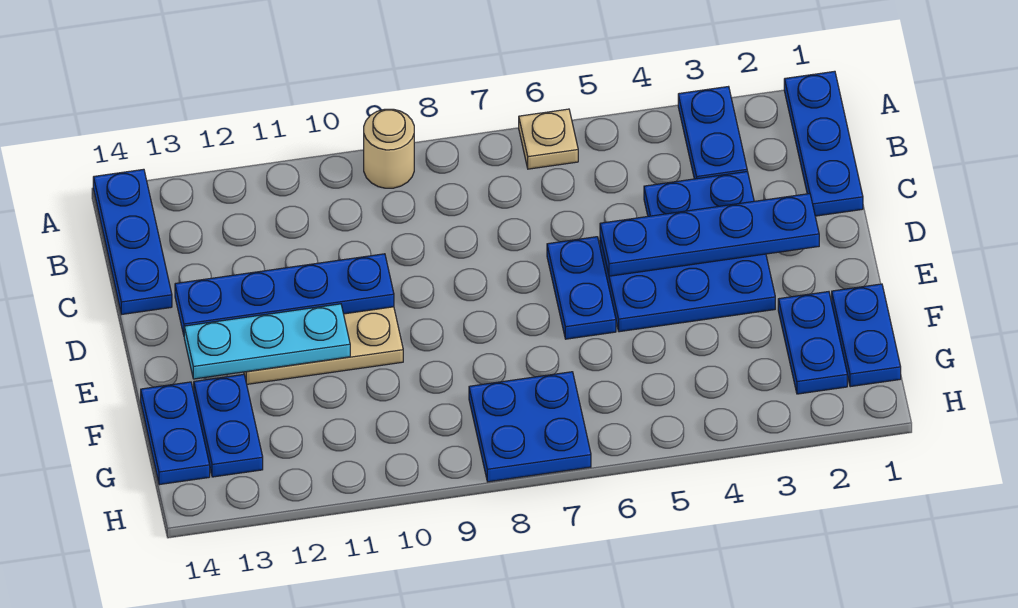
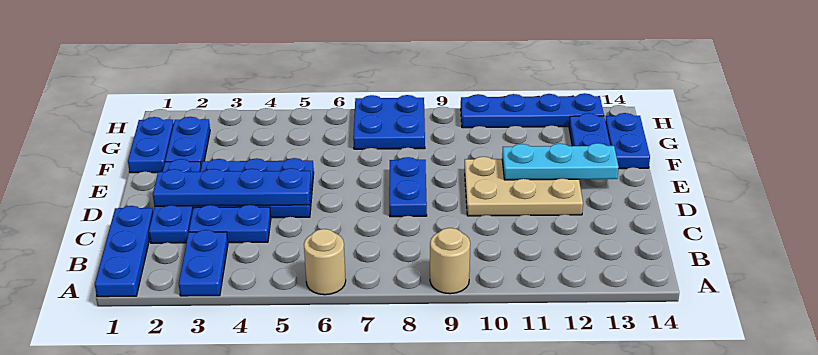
tan plate A6 level 1 -> tan round brick A6 level 1
blue plate A14:C14 level 1 -> blue plate C2:E2 level 1
blue plate D6:E6 level 1 -> blue plate D8:E8 level 1
blue plate D10:D13 level 2 -> blue plate H10:H13 level 1

